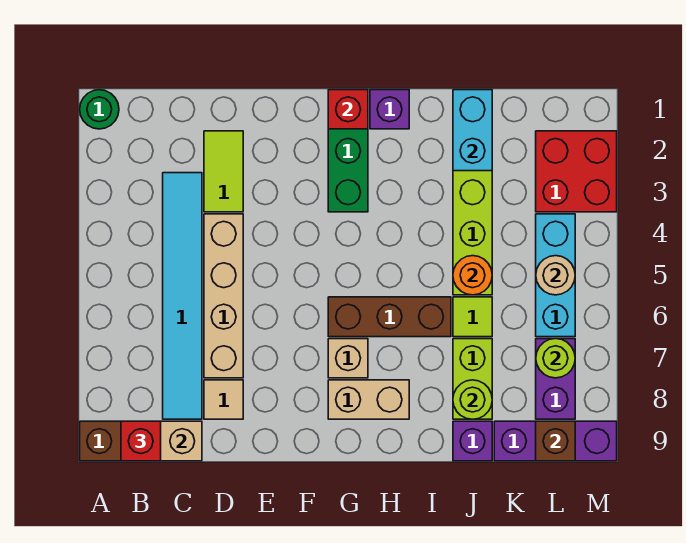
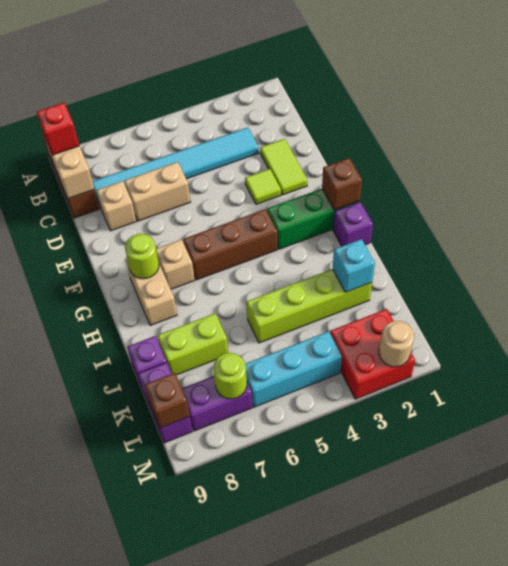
green round brick A1 level 1 -> none
lime tile D2:D3 level 1 -> lime tile D2:E2 level 1
tan brick D4:D7 level 1 -> tan brick D6:D7 level 1
tan tile D8 level 1 -> tan brick D8 level 1
red brick G1 level 2 -> brown brick G1 level 2
brown brick G6:I6 level 1 -> brown brick G4:G6 level 1
cyan brick J1:J2 level 2 -> cyan brick J2 level 2
orange round brick J5 level 2 -> none
lime tile J6 level 1 -> lime tile E3 level 1
lime round brick J8 level 2 -> lime round brick G8 level 2
purple brick K9:M9 level 1 -> purple brick K9:L9 level 1
tan round brick L5 level 2 -> tan round brick M2 level 2

